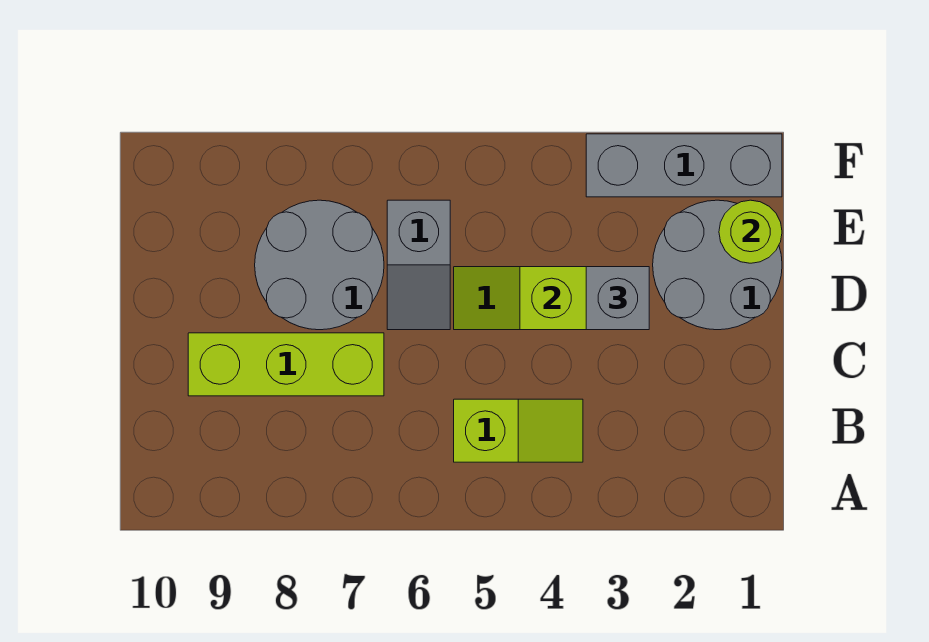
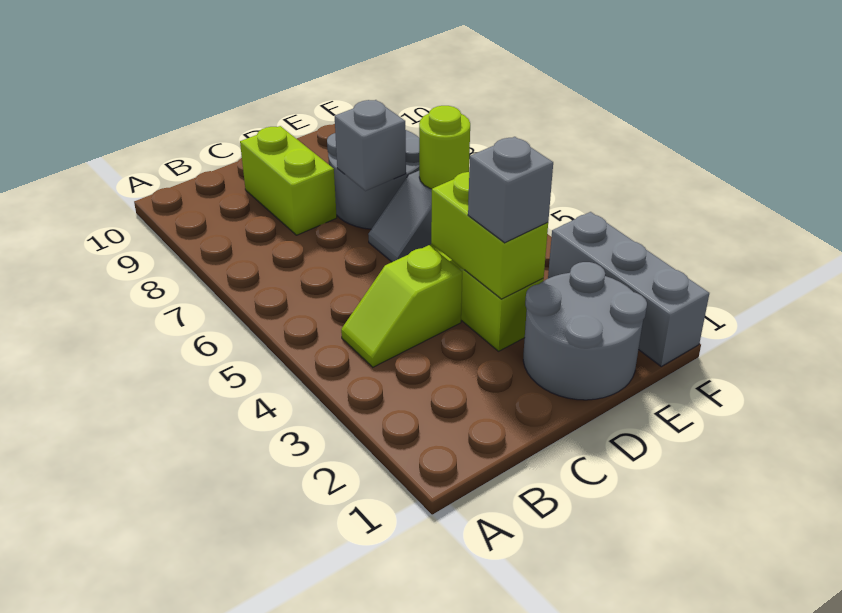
lime slope B4:B5 level 1 top 5 -> lime slope B4:C4 level 1 top C
lime brick C7:C9 level 1 -> lime brick C8:C9 level 1
none -> grey brick D7 level 2
lime round brick E1 level 2 -> lime round brick E6 level 2

